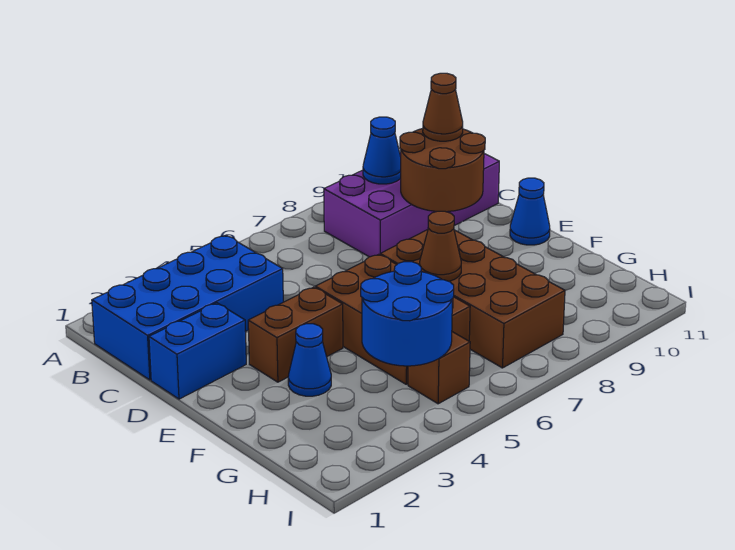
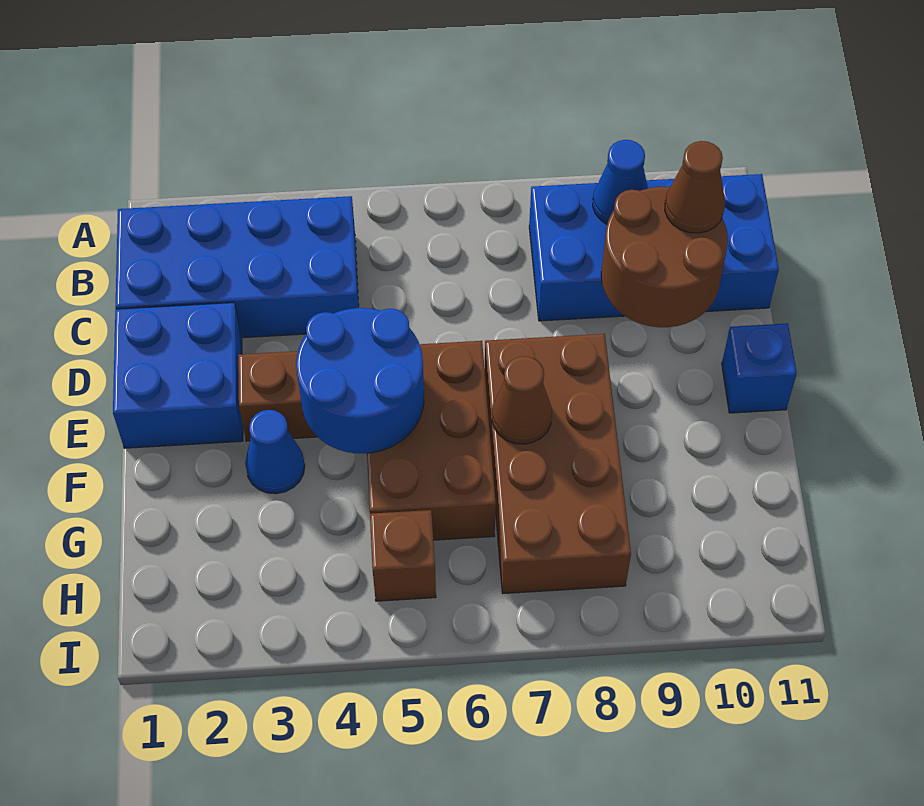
purple brick B8:C11 level 1 -> blue brick B8:C11 level 1
blue brick D1:D2 level 1 -> blue brick D1:E2 level 1
blue cone E11 level 1 -> blue brick E11 level 1
blue round brick G4:H5 level 2 -> blue round brick E4:F5 level 2

